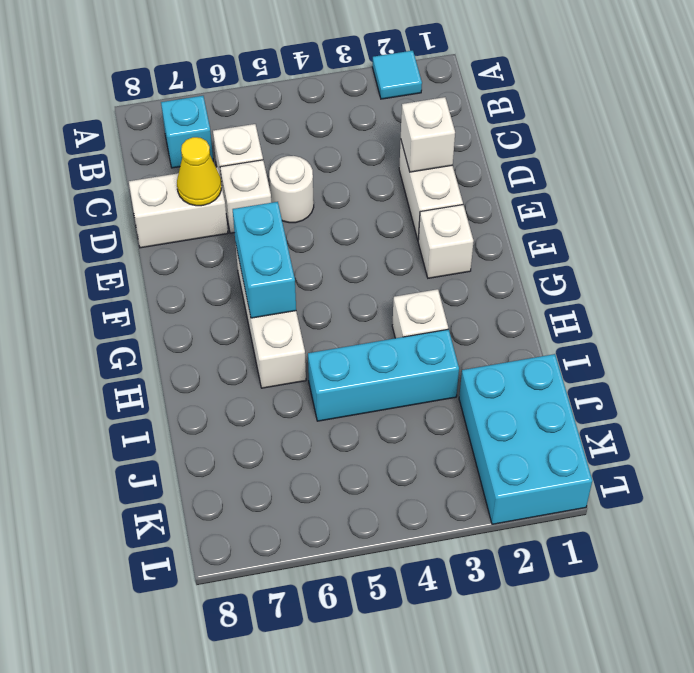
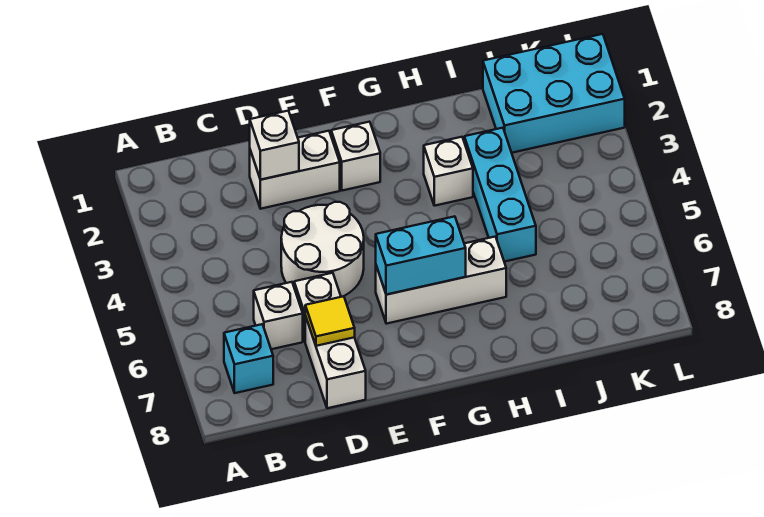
cyan tile A2 level 1 -> none
white round brick D5 level 1 -> white round brick D4:E5 level 1
yellow cone D7 level 2 -> yellow tile D7 level 2

